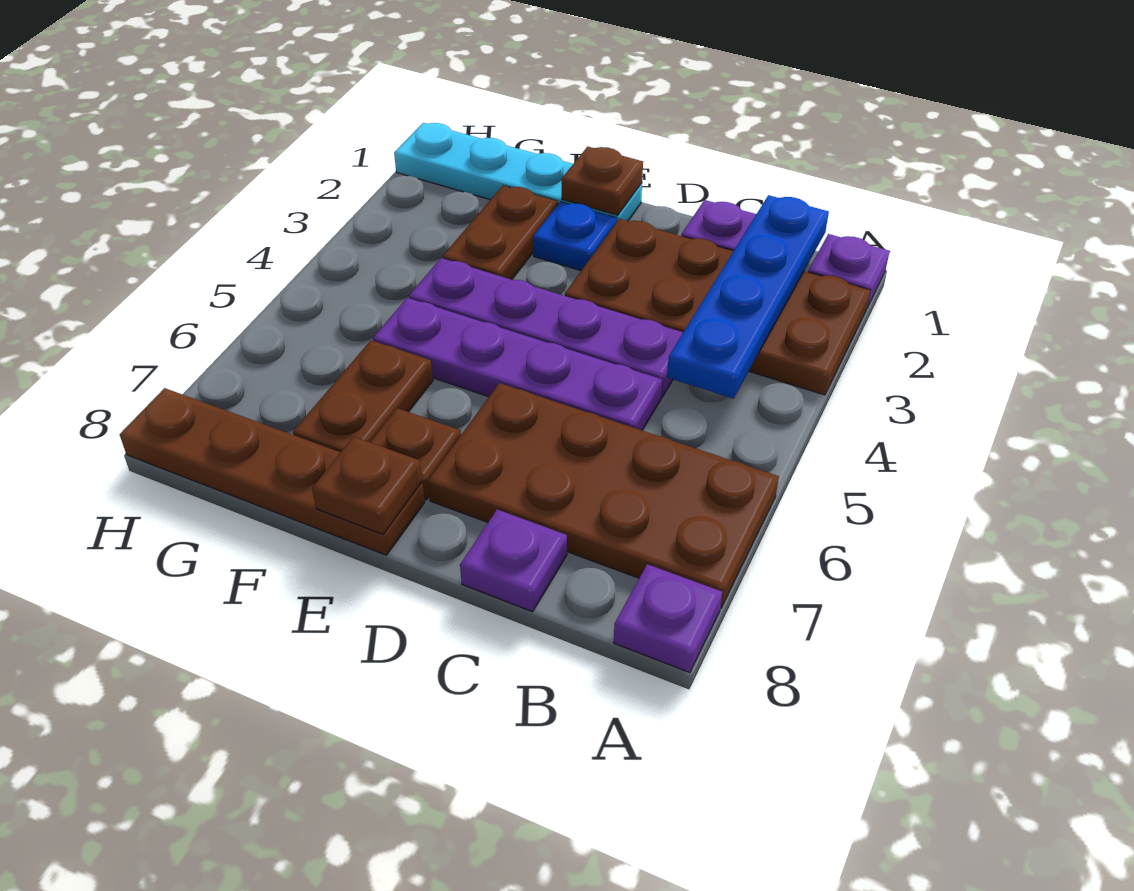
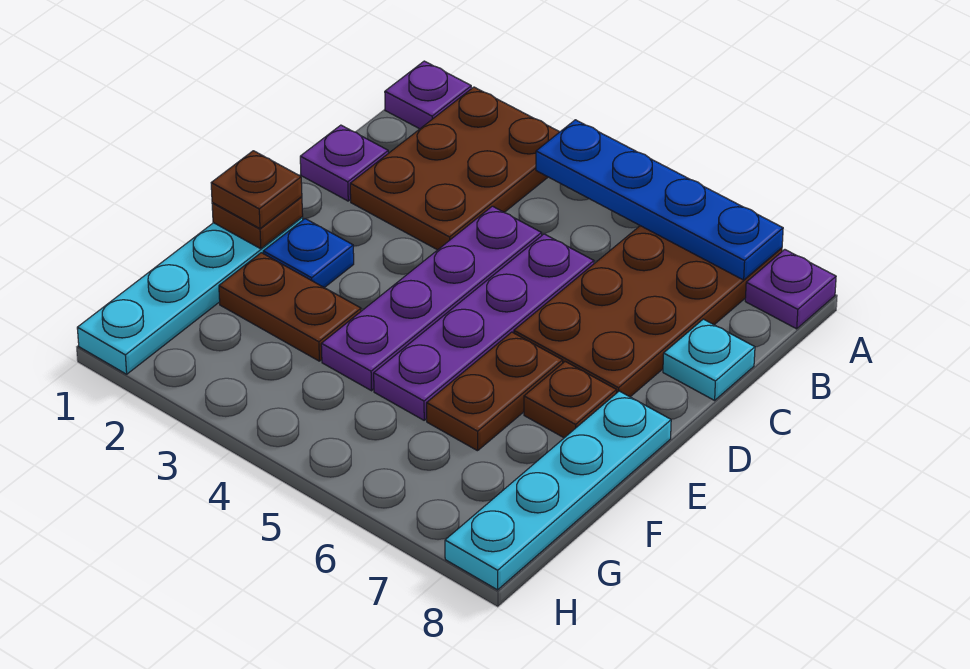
brown plate A2:D3 level 1 -> brown plate A2:C3 level 1
blue plate B1:B4 level 2 -> blue plate A4:A7 level 2
purple plate C8 level 1 -> cyan plate C8 level 1
brown plate E8:H8 level 1 -> cyan plate E8:H8 level 1
brown plate E8 level 2 -> brown plate E1 level 3
brown plate F6:F7 level 1 -> brown plate E6:F6 level 1

